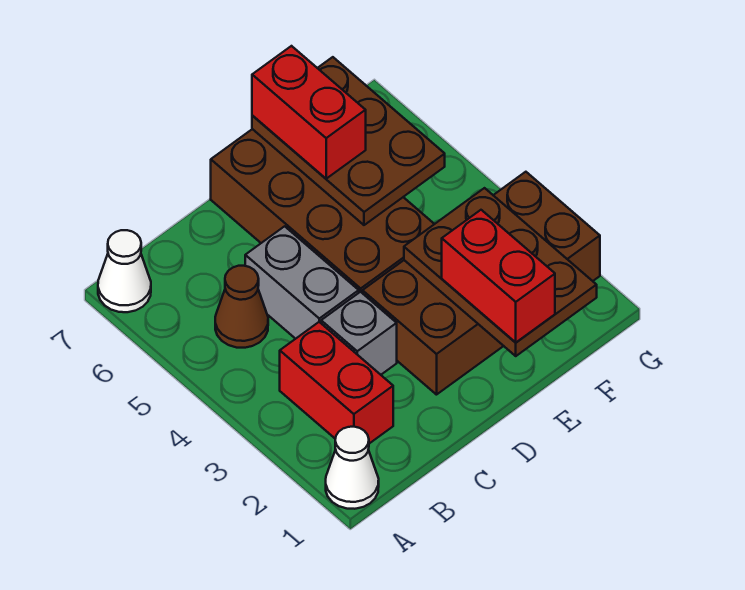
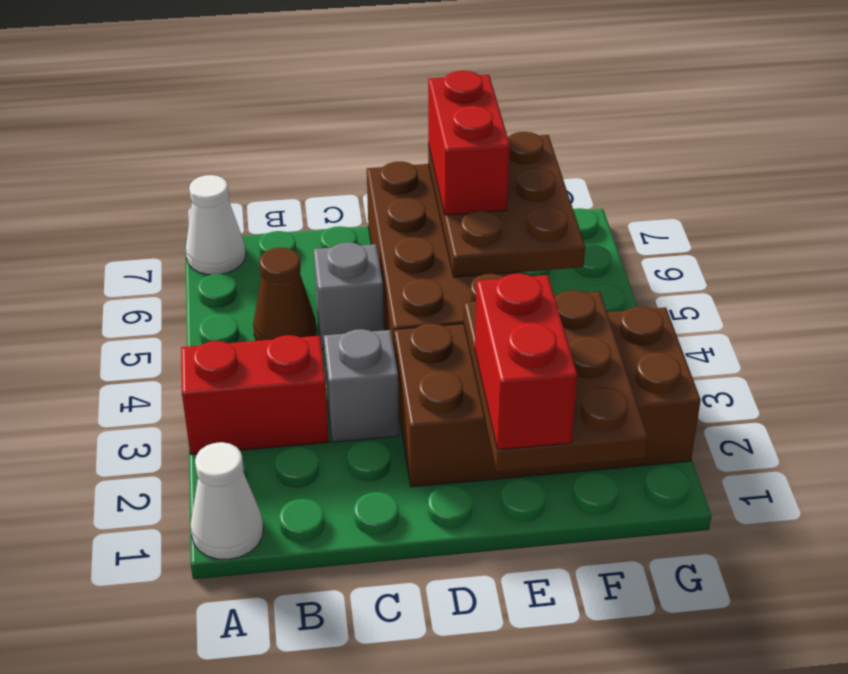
red brick B2:B3 level 1 -> red brick A3:B3 level 1
grey brick C4:C5 level 1 -> grey brick C5 level 1

